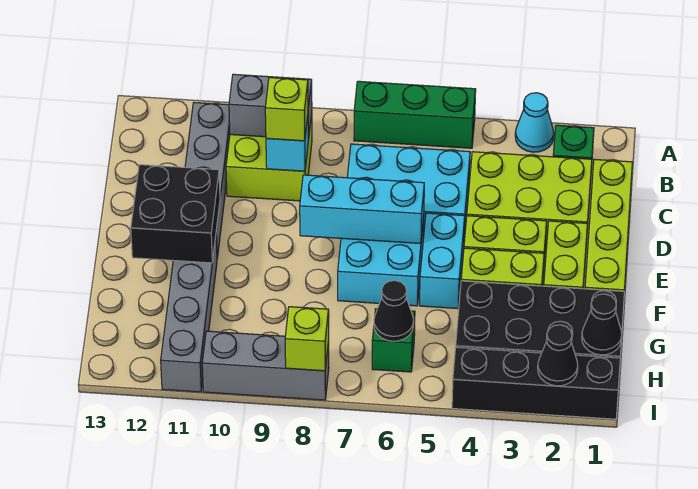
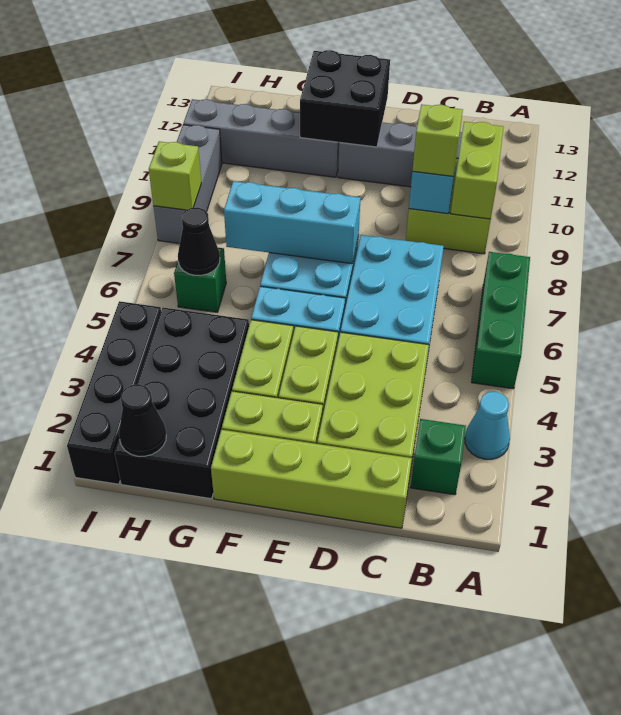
grey brick B9:B10 level 2 -> lime brick B9:B10 level 2
cyan brick E6:E8 level 2 -> cyan brick E7:G7 level 2
black cone I2 level 2 -> none

